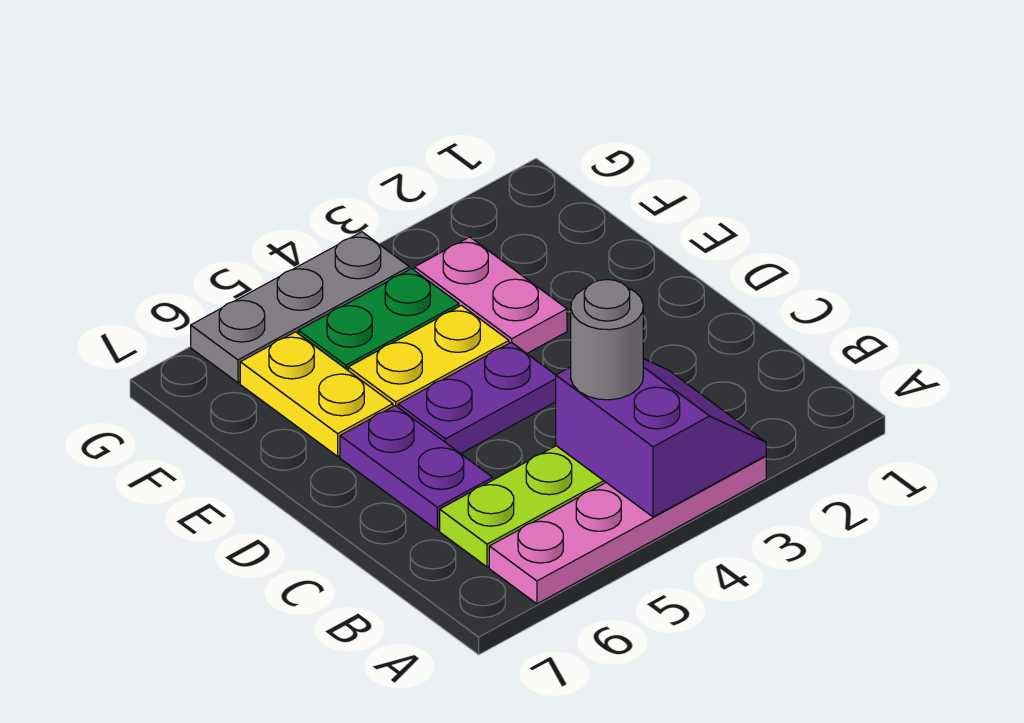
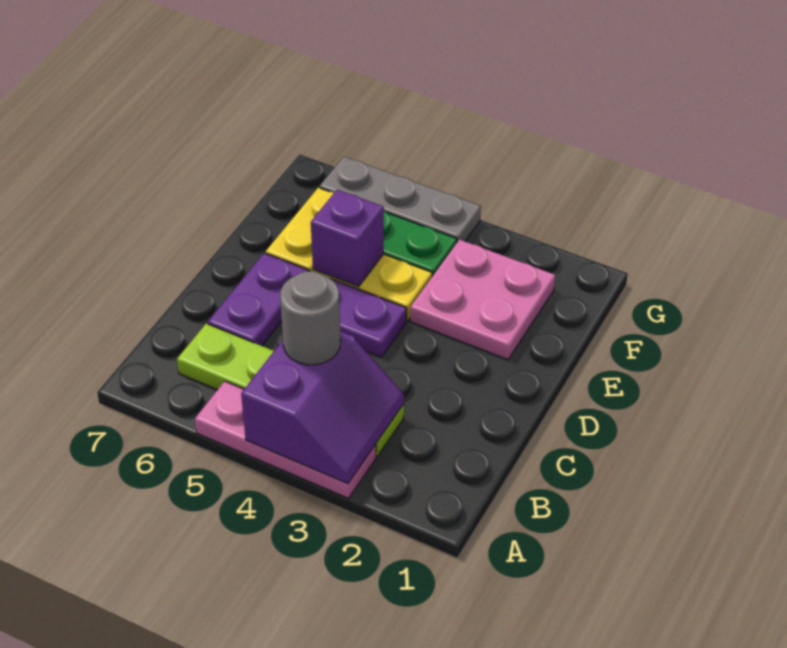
pink plate A3:A6 level 1 -> pink plate A3:A5 level 1
pink plate E3:F3 level 1 -> pink plate E2:F3 level 1
none -> purple brick E5 level 2

